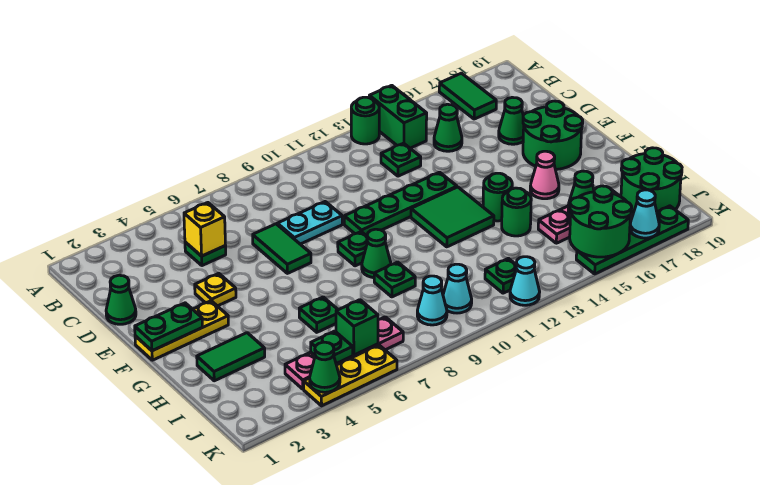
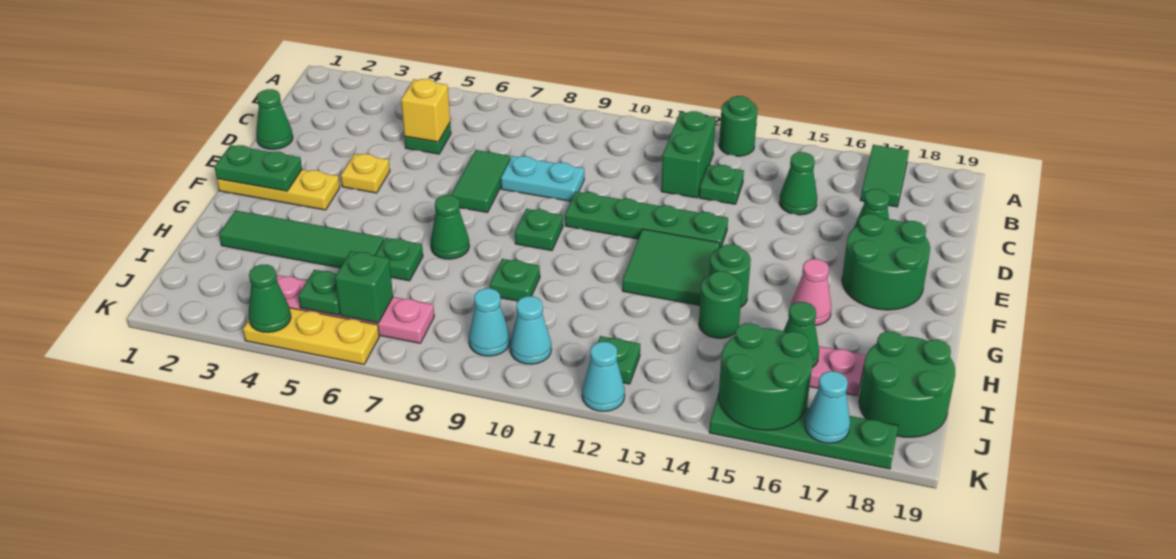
green brick A14:B14 level 1 -> green brick B12:C12 level 1
green cone G9 level 1 -> green cone G7 level 1
green tile H2:H3 level 1 -> green tile H2:H5 level 1

